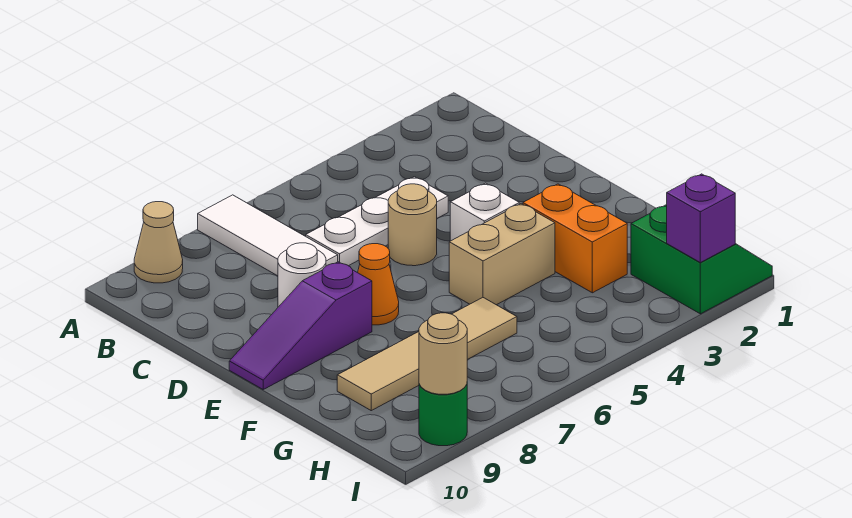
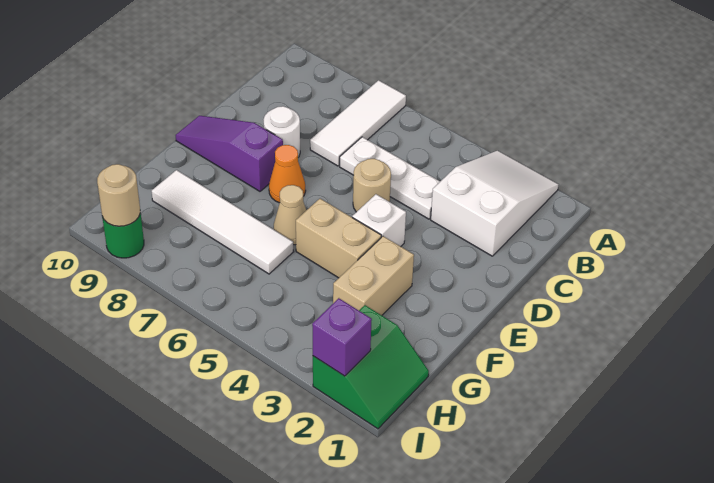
none -> white slope A2:C3 level 1 top C
tan cone A9 level 1 -> tan cone F6 level 1
orange brick F3:G3 level 1 -> tan brick F3:G3 level 1
tan tile G6:G9 level 1 -> white tile G6:G9 level 1

